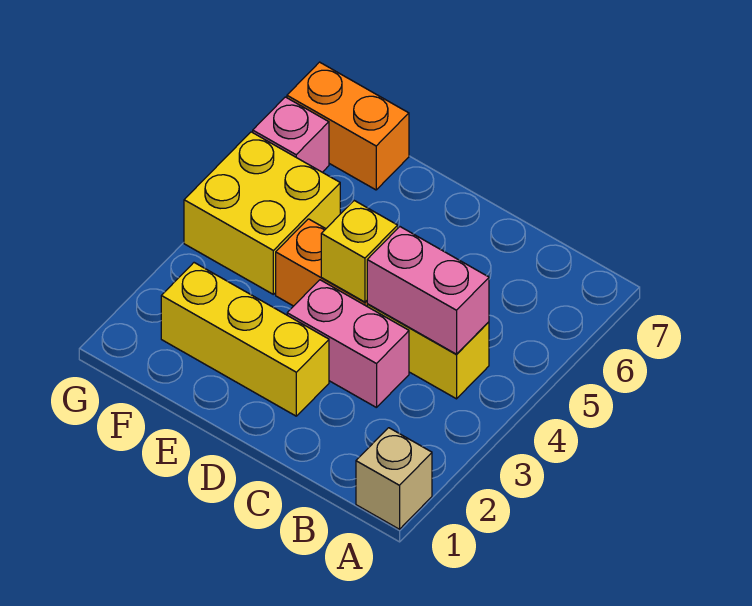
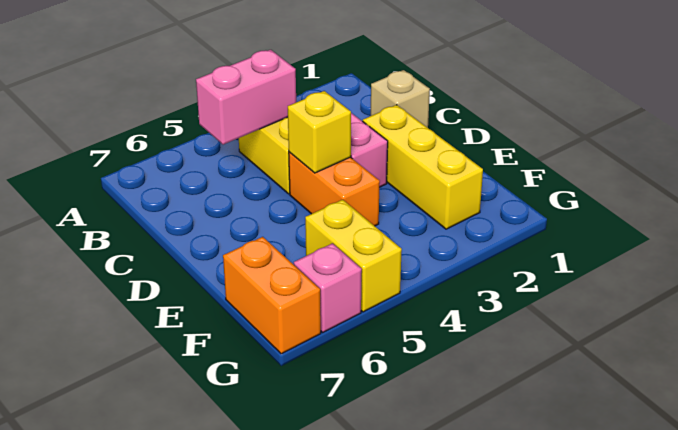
tan brick A1 level 1 -> tan brick C1 level 1
pink brick B4:C4 level 2 -> pink brick B4:B5 level 2
yellow brick F4:G5 level 1 -> yellow brick F5:G5 level 1

